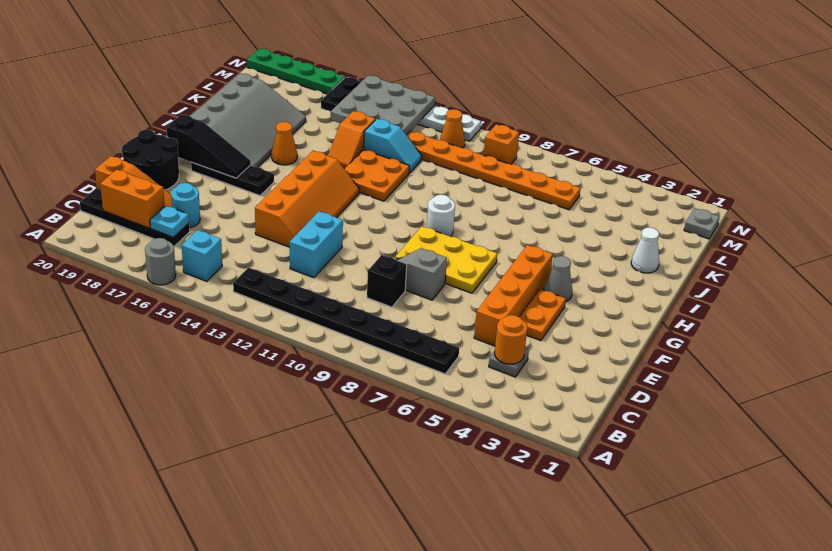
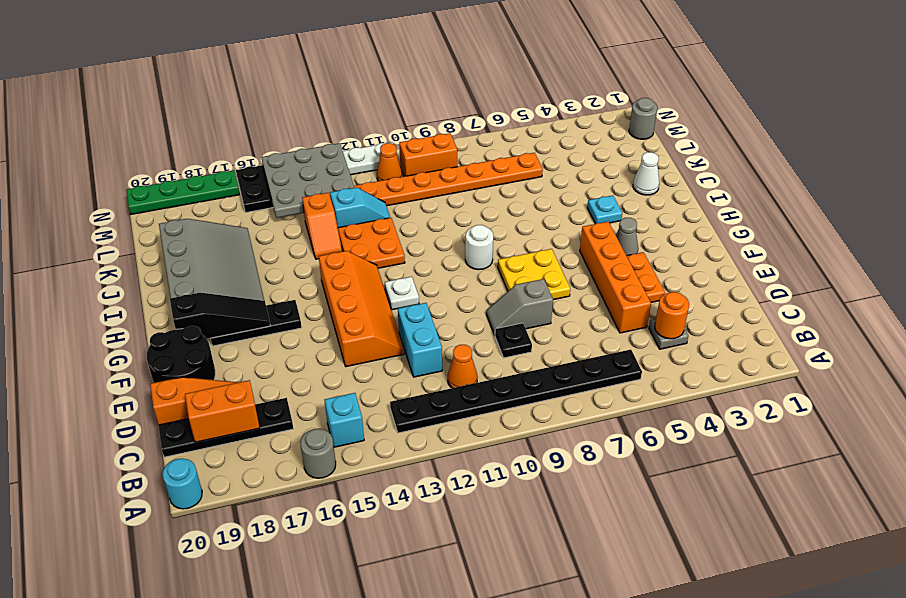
cyan plate C17 level 2 -> cyan plate I4 level 1
black brick D9 level 1 -> black plate D9 level 1
cyan round brick D17 level 1 -> cyan round brick A20 level 1
yellow plate F7:G9 level 1 -> yellow plate F7:G8 level 1
none -> white plate G12 level 1
orange cone I16 level 1 -> orange cone C11 level 1
grey plate M1 level 1 -> grey round brick M1 level 1
orange brick M9 level 1 -> orange brick M9:M10 level 1

